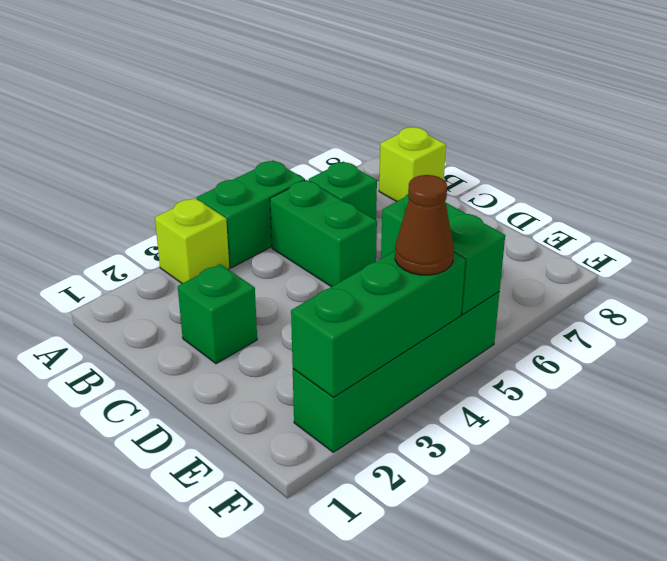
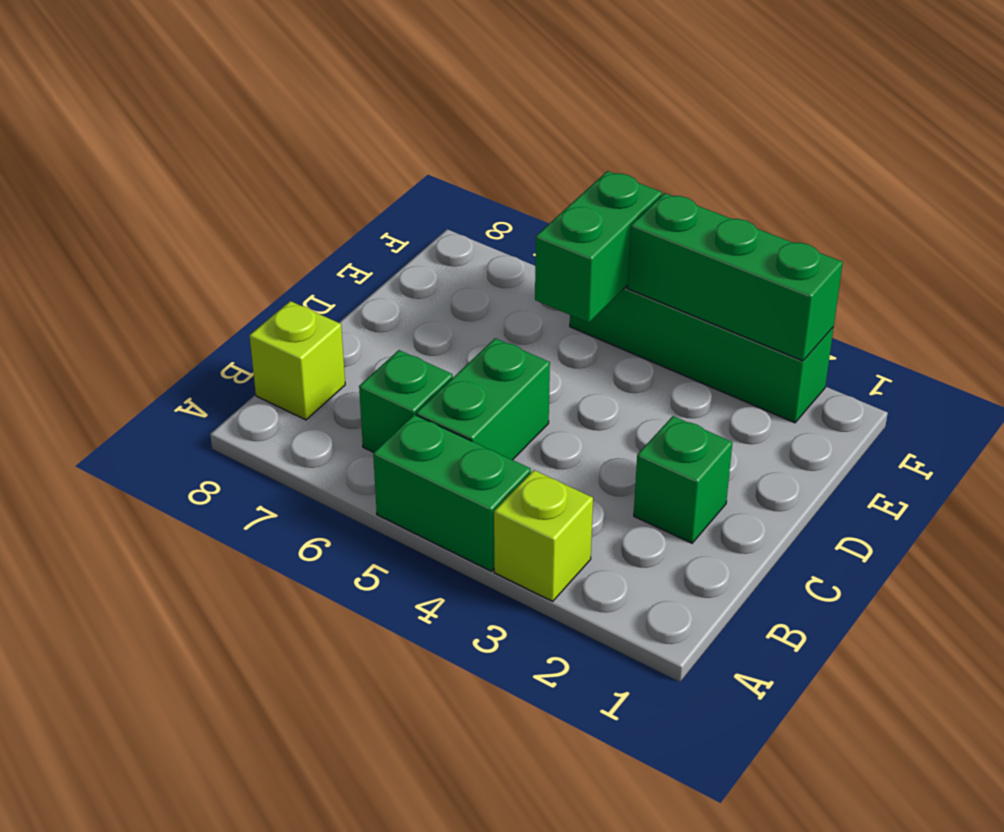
brown cone F4 level 3 -> none

